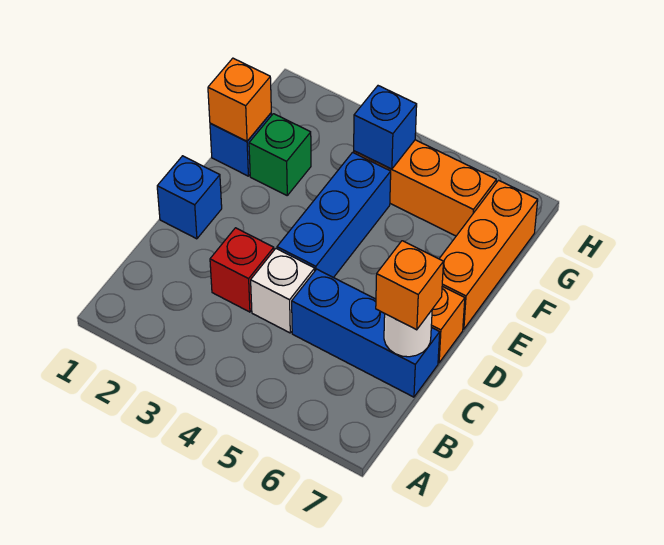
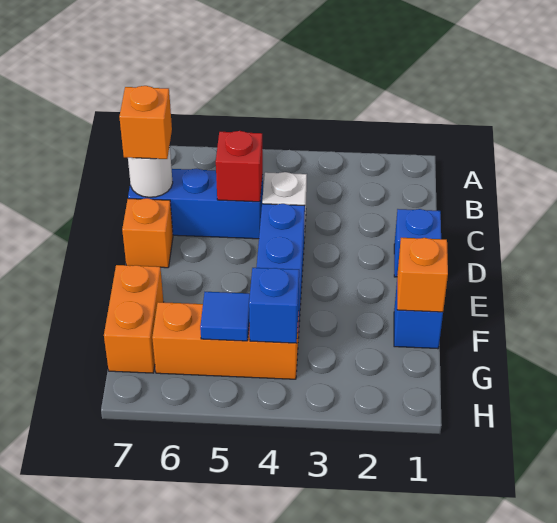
red brick C3 level 1 -> red brick C5 level 2
orange brick E7:G7 level 1 -> orange brick F7:G7 level 1
green brick F2 level 1 -> none
none -> blue tile G5 level 2

